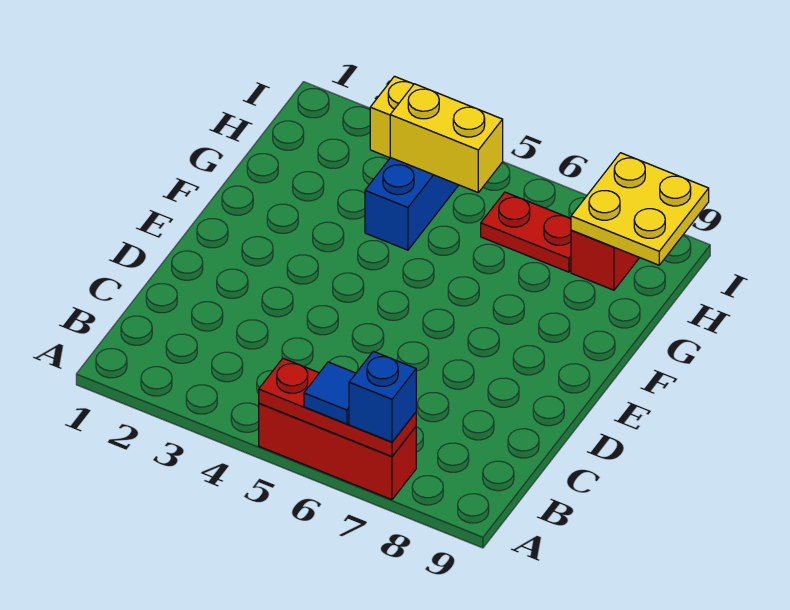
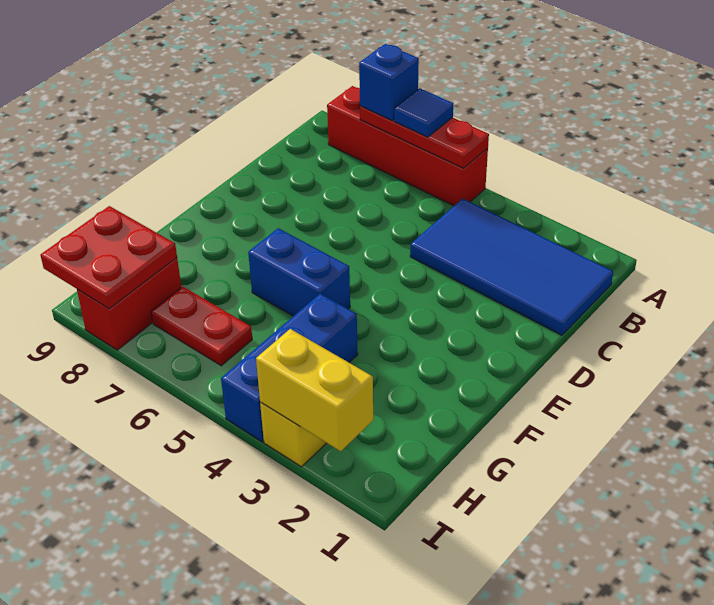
red brick A5:A7 level 1 -> red brick A5:A8 level 1
none -> blue tile B1:C4 level 1
none -> blue brick F5:F6 level 1
yellow brick H4:H5 level 2 -> yellow brick I2:I3 level 2
yellow plate H8:I9 level 2 -> red plate H8:I9 level 2

